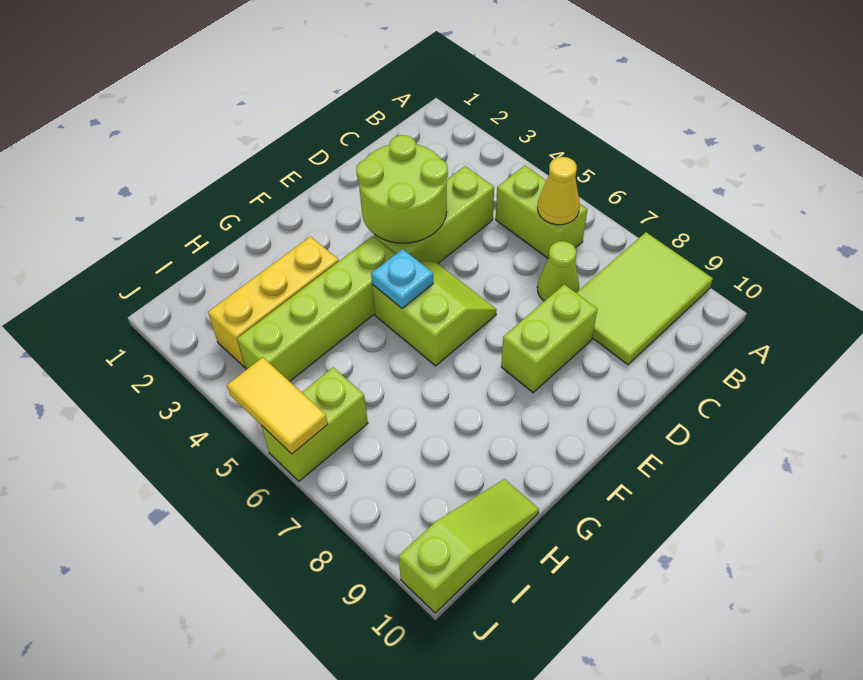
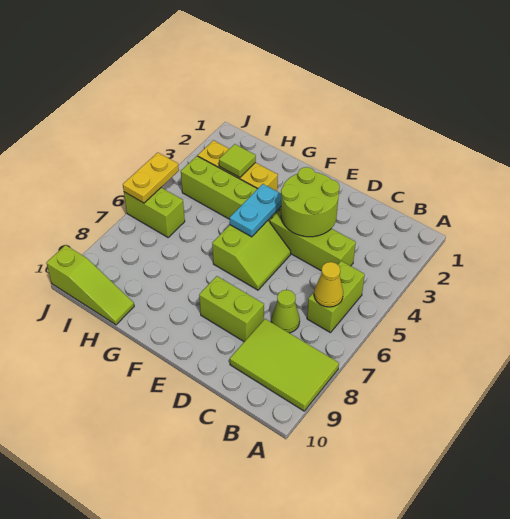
cyan plate F5 level 2 -> cyan plate F4:F5 level 2
none -> lime tile H3 level 2
yellow tile J5:J6 level 2 -> yellow plate J5:J6 level 2

